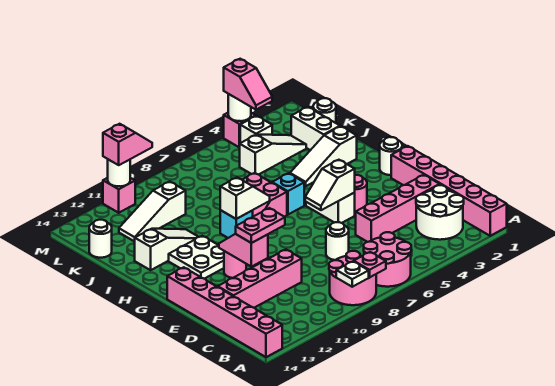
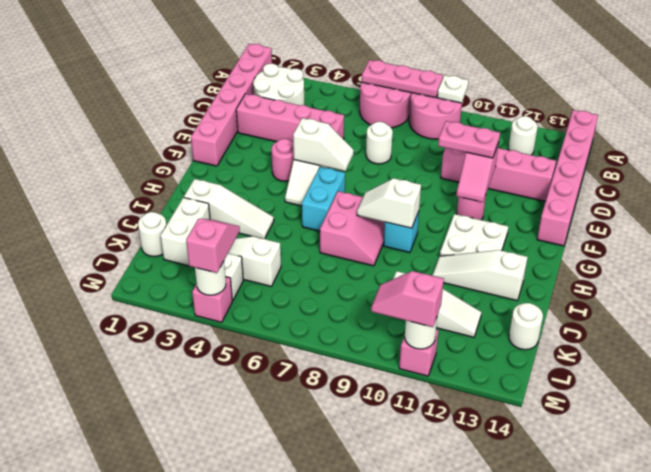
pink plate A8 level 2 -> pink plate A6:A8 level 2
white round brick G1 level 1 -> white round brick B12 level 1
cyan brick H6 level 1 -> cyan brick G6:H6 level 1

